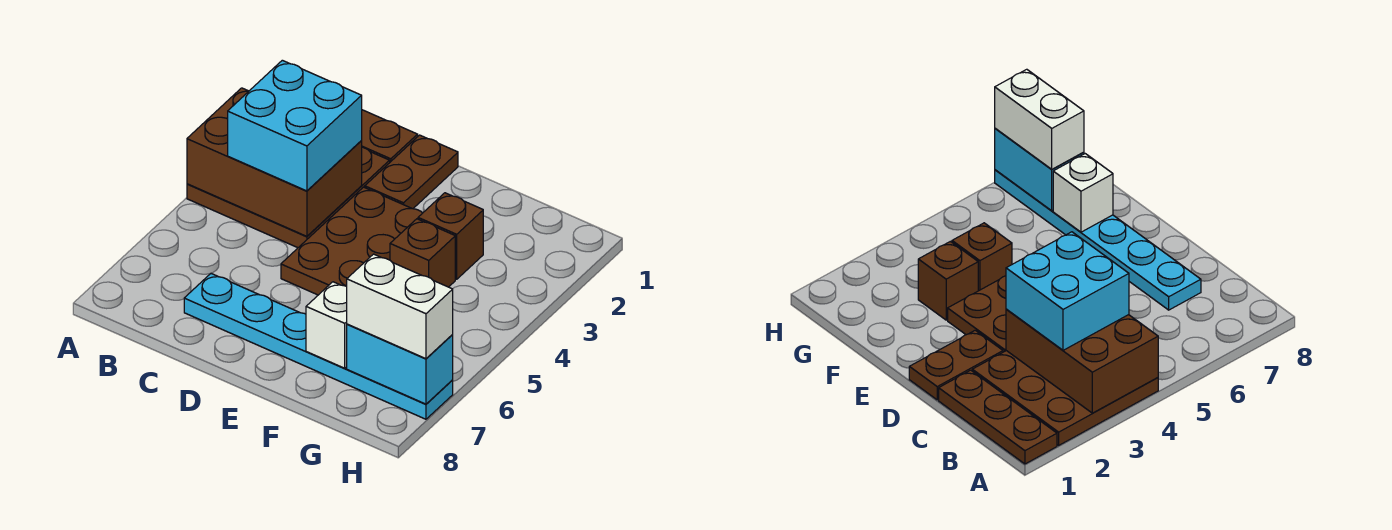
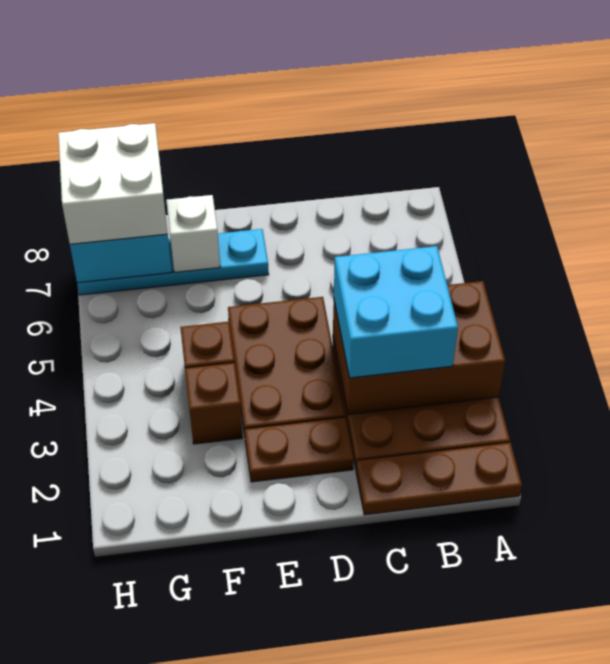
cyan plate C7:H7 level 1 -> cyan plate E7:H7 level 1
brown plate D1:D2 level 1 -> brown plate D2:E2 level 1
white brick G7:H7 level 3 -> white brick G7:H8 level 3

